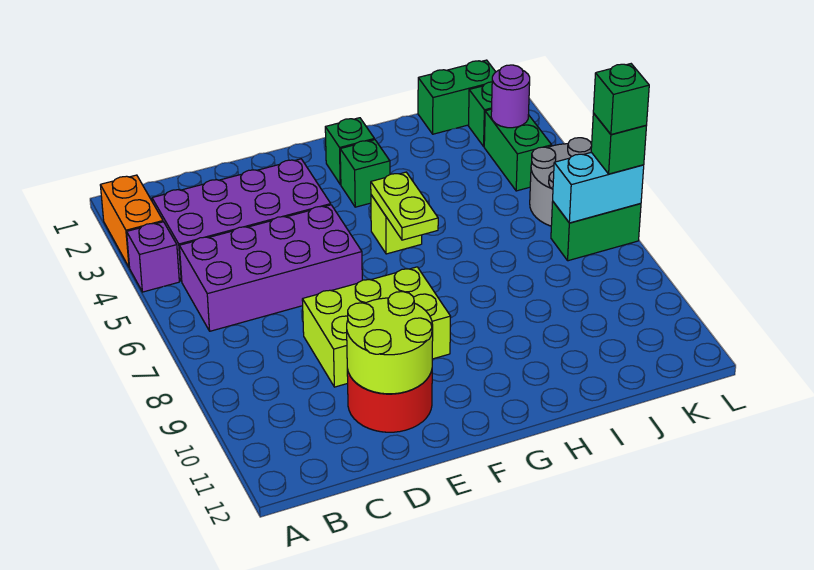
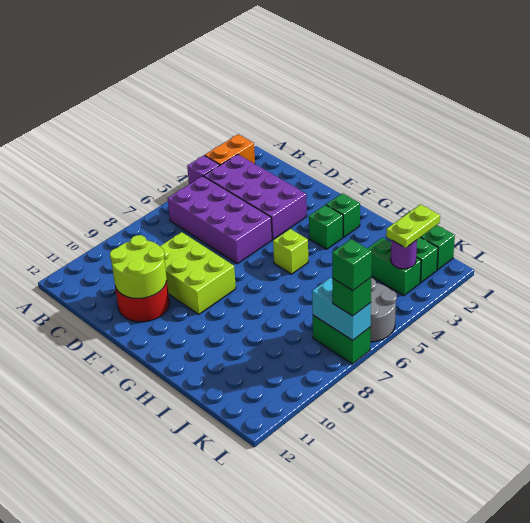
lime plate G5:G6 level 2 -> lime plate K2:K3 level 3
green brick K3:K4 level 1 -> green brick J3:K3 level 1

